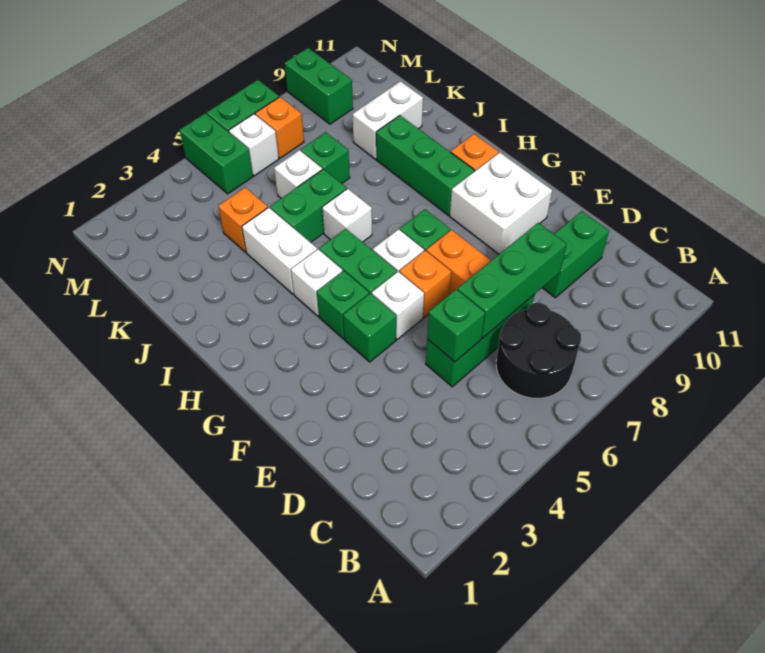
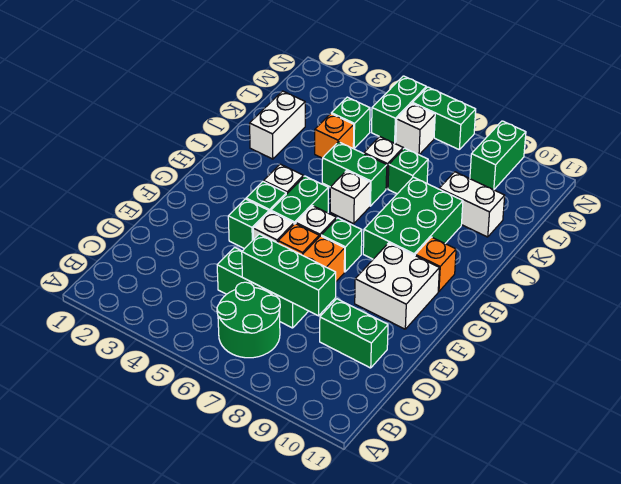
black round brick B6:C7 level 1 -> green round brick B6:C7 level 1
green brick D5 level 2 -> green brick L4 level 1
green brick H9:J9 level 1 -> green brick H8:J9 level 1
white brick I4:J4 level 1 -> white brick J2:K2 level 1
orange brick M7 level 1 -> none

